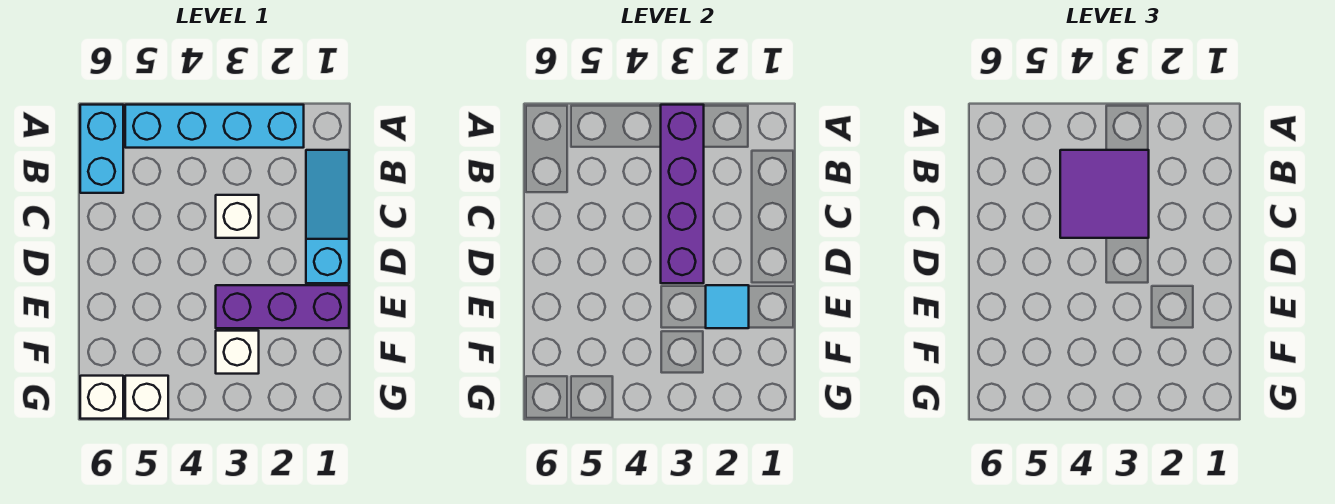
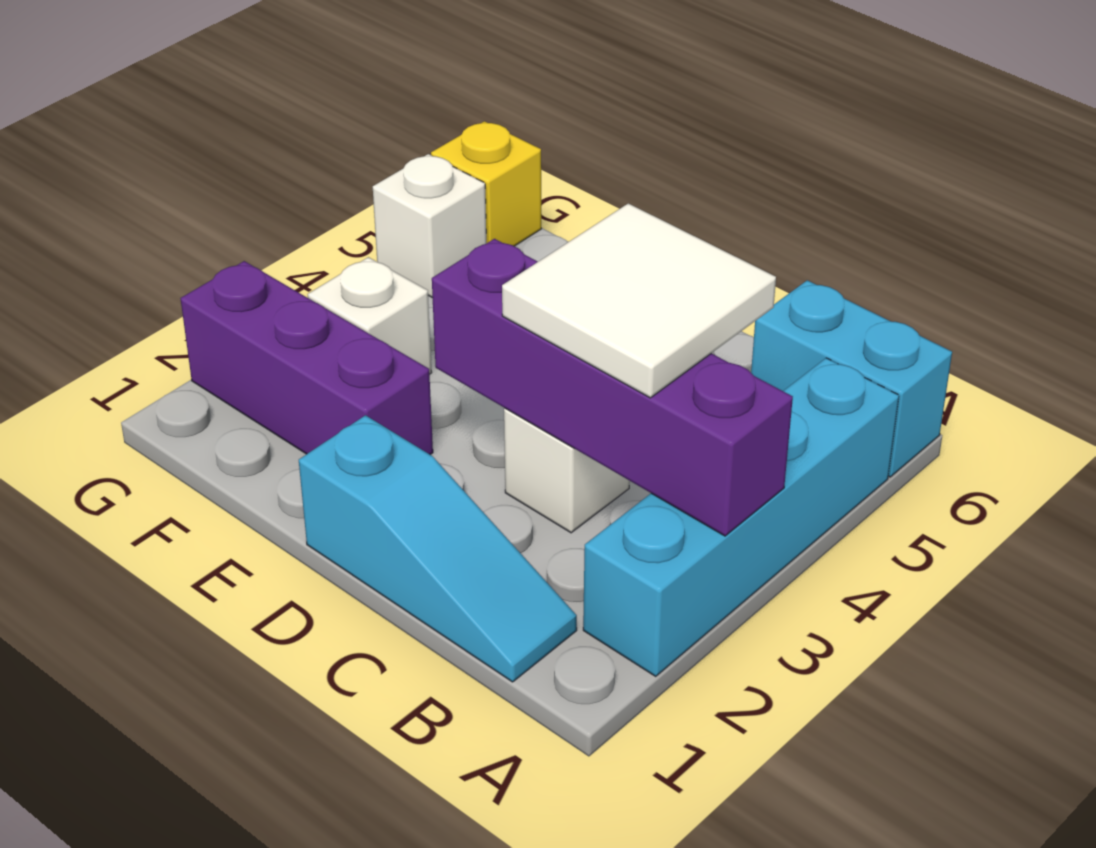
purple tile B3:C4 level 3 -> white tile B3:C4 level 3
purple brick E1:E3 level 1 -> purple brick E2:G2 level 1
cyan tile E2 level 2 -> none
white brick G6 level 1 -> yellow brick G6 level 1

